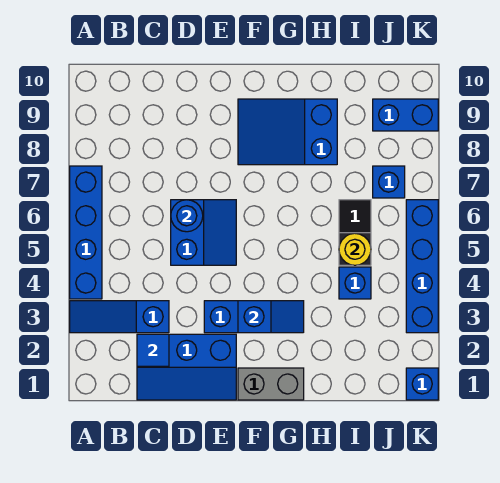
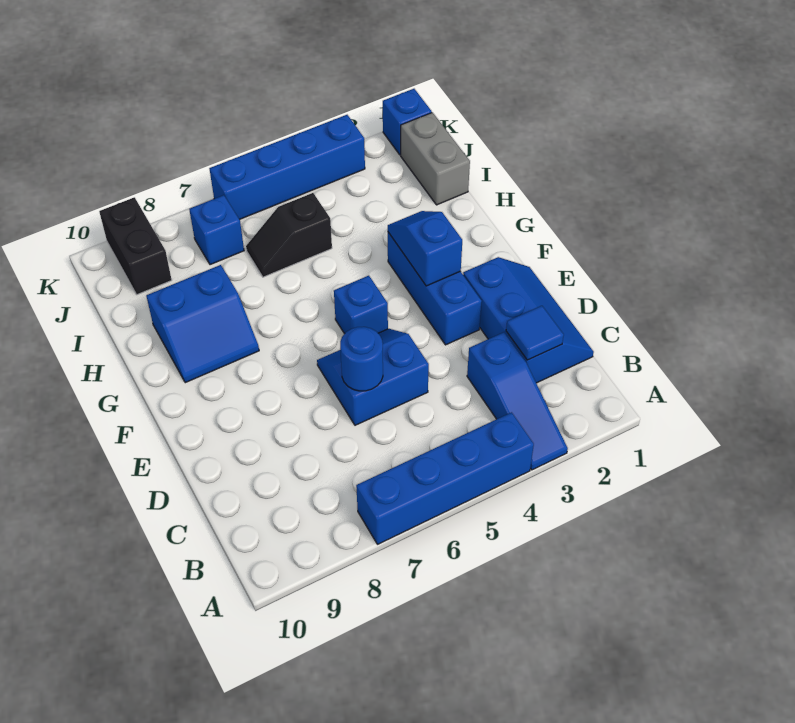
grey brick F1:G1 level 1 -> grey brick I1:J1 level 1
blue slope F8:H9 level 1 top H -> blue slope G8:H9 level 1 top H
blue brick I4 level 1 -> blue brick F5 level 1
yellow round brick I5 level 2 -> none
blue brick J9:K9 level 1 -> black brick J9:K9 level 1

